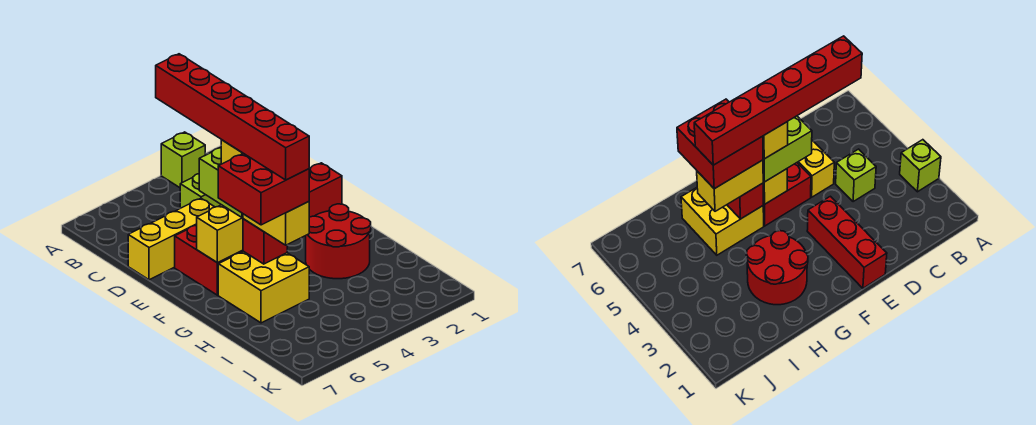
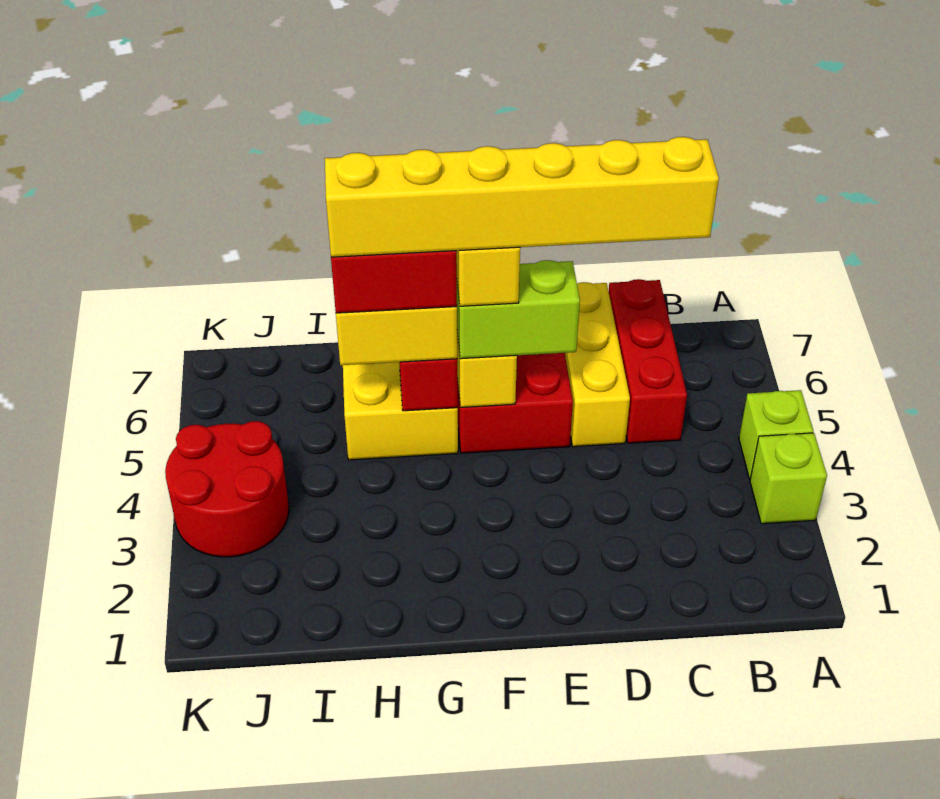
lime brick C4 level 1 -> lime brick A4 level 1
red brick C5:H5 level 5 -> yellow brick C5:H5 level 5
red brick E1:E3 level 1 -> red brick C5:C7 level 1
red round brick G2:H3 level 1 -> red round brick J3:K4 level 1

